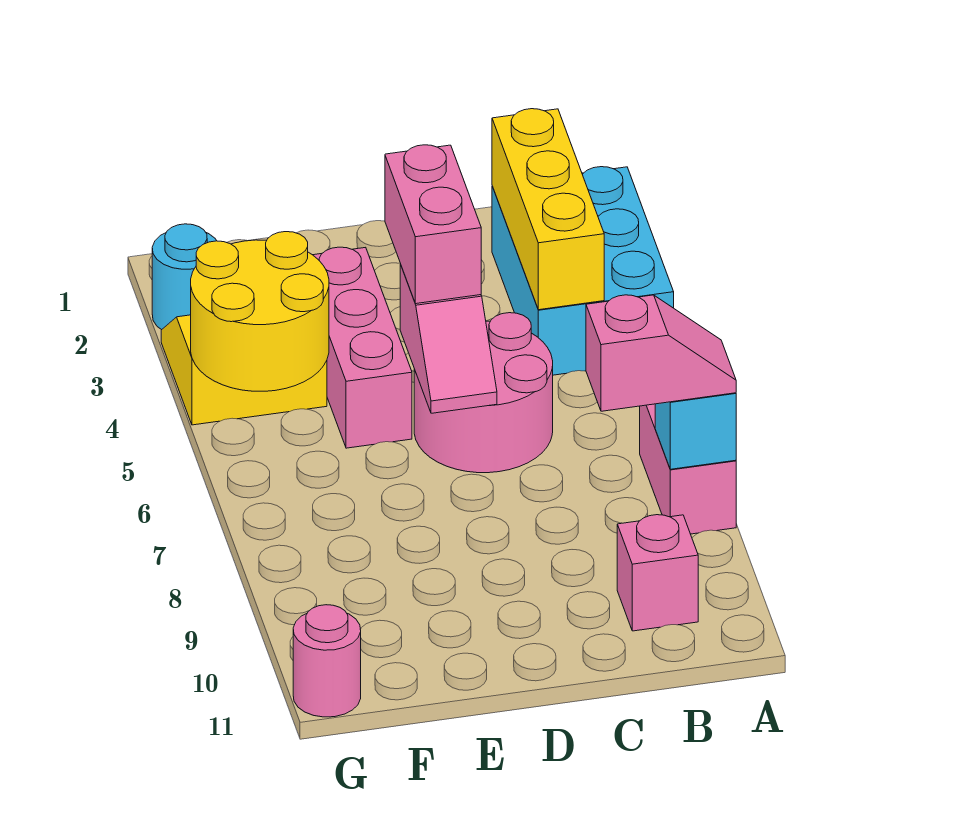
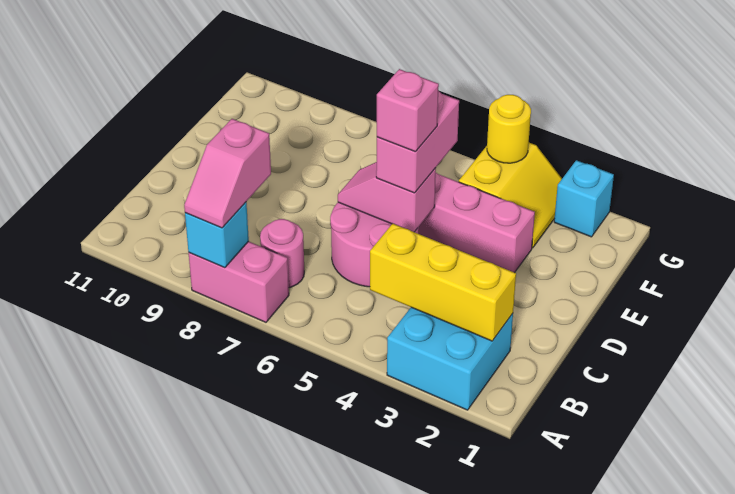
cyan brick A2:B4 level 1 -> cyan brick A2:B3 level 1
pink brick B10 level 1 -> pink brick D5 level 4
pink brick D4:D5 level 3 -> pink brick D5:E5 level 3
yellow round brick F4:G5 level 2 -> yellow round brick G4 level 2
cyan round brick G2 level 1 -> cyan brick G2 level 1
pink round brick G11 level 1 -> pink round brick B7 level 1

